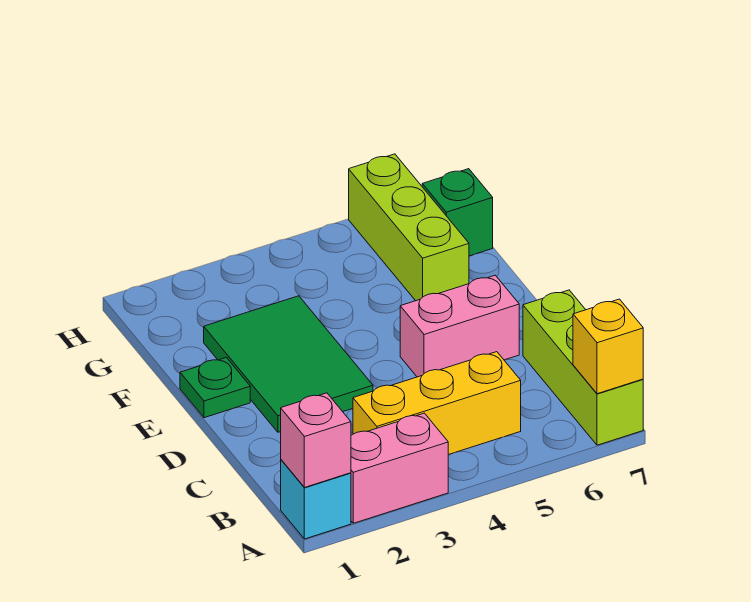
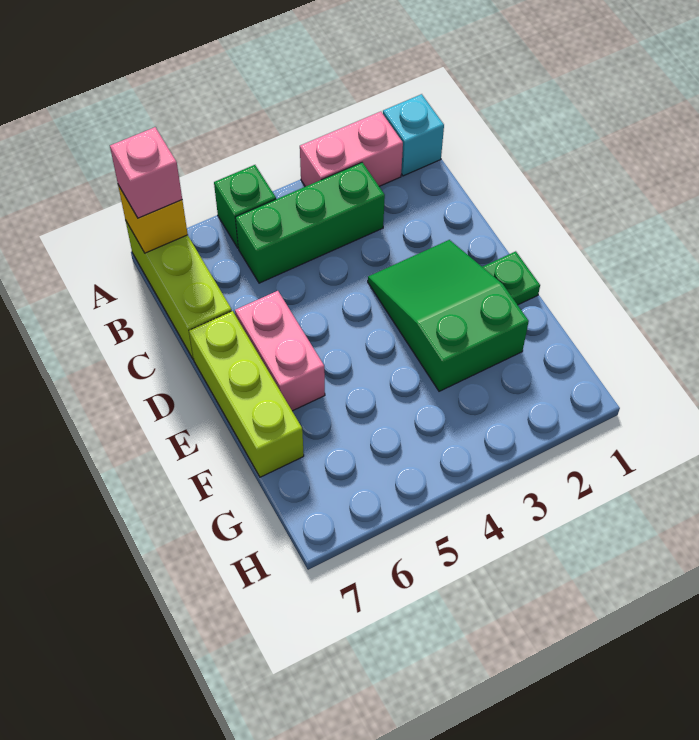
pink brick A1 level 2 -> pink brick A7 level 3
yellow brick B3:B5 level 1 -> green brick B3:B5 level 1
green tile D2:F3 level 1 -> green slope D2:F3 level 1 top F
pink brick D5:D6 level 1 -> pink brick D6:E6 level 1
lime brick F6:H6 level 1 -> lime brick D7:F7 level 1
green brick G7 level 1 -> green brick A5 level 1

